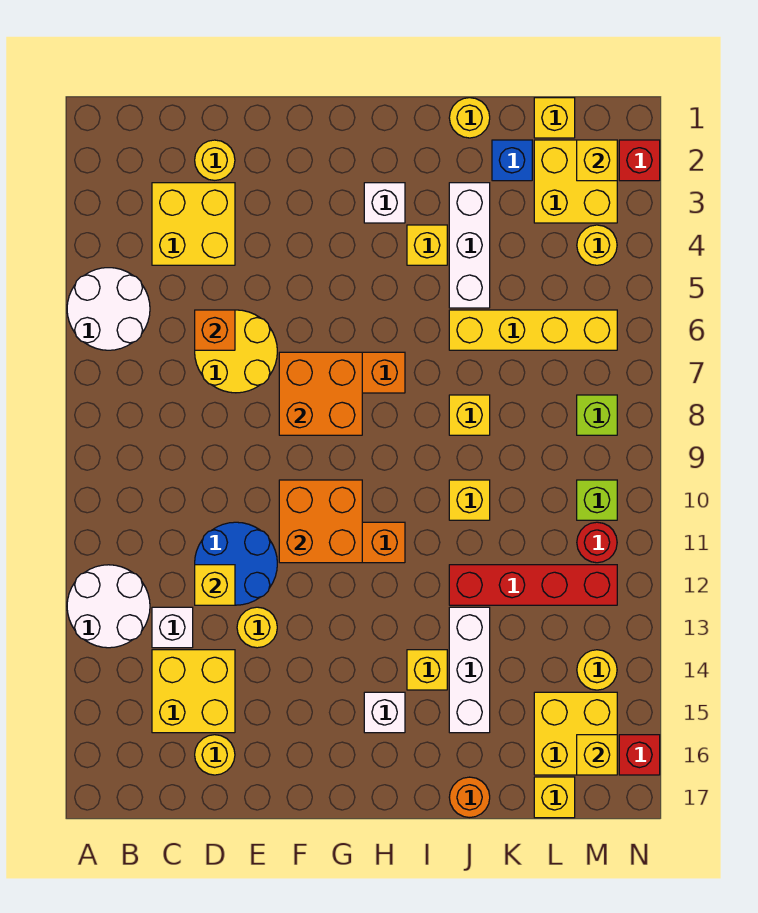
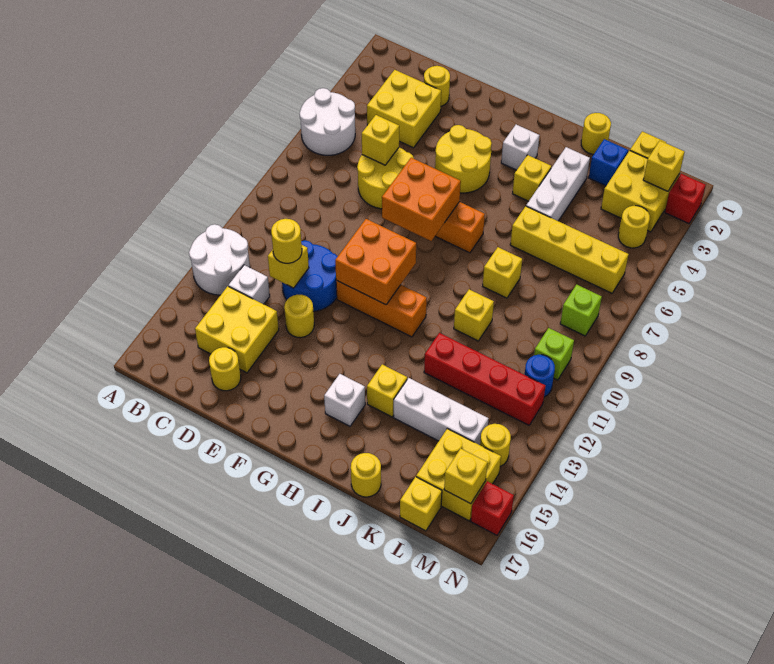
orange brick D6 level 2 -> yellow brick D6 level 2
none -> yellow round brick D12 level 3
none -> yellow round brick F4:G5 level 1
white brick J13:J15 level 1 -> white brick J14:L14 level 1
orange round brick J17 level 1 -> yellow round brick J17 level 1
red round brick M11 level 1 -> blue round brick M11 level 1

